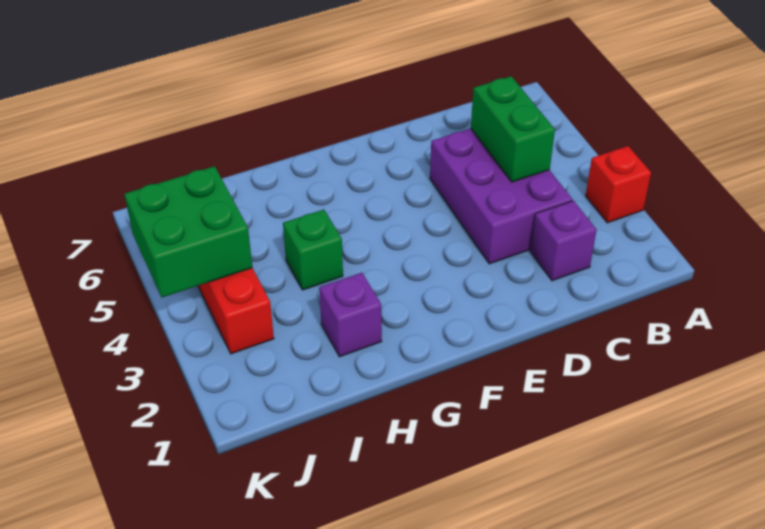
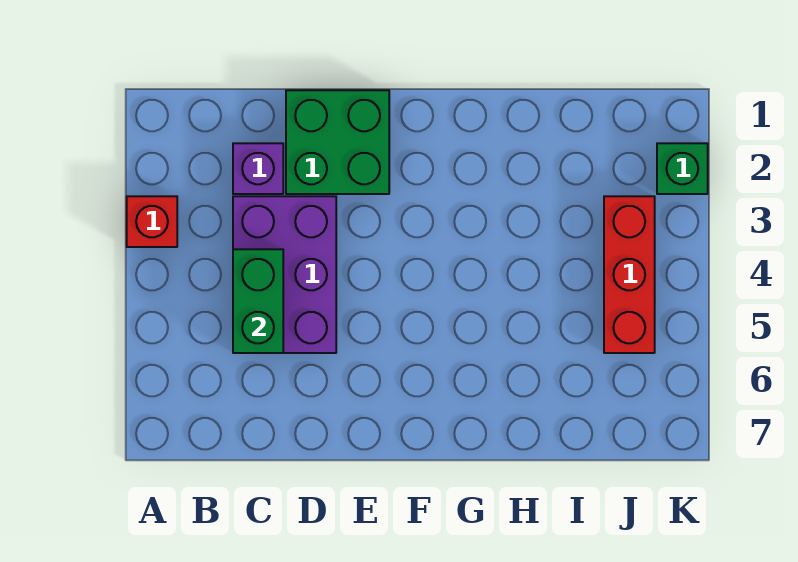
purple brick H2 level 1 -> none
green brick H4 level 1 -> green brick K2 level 1
green brick J4:K5 level 2 -> green brick D1:E2 level 1

